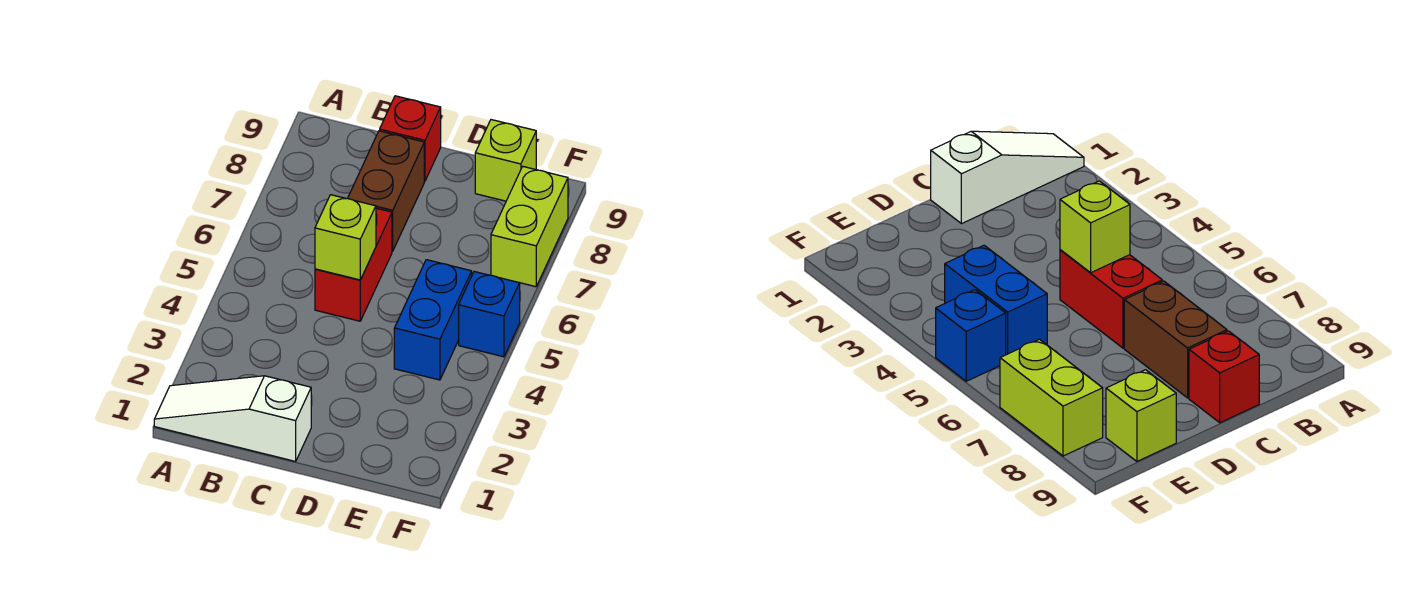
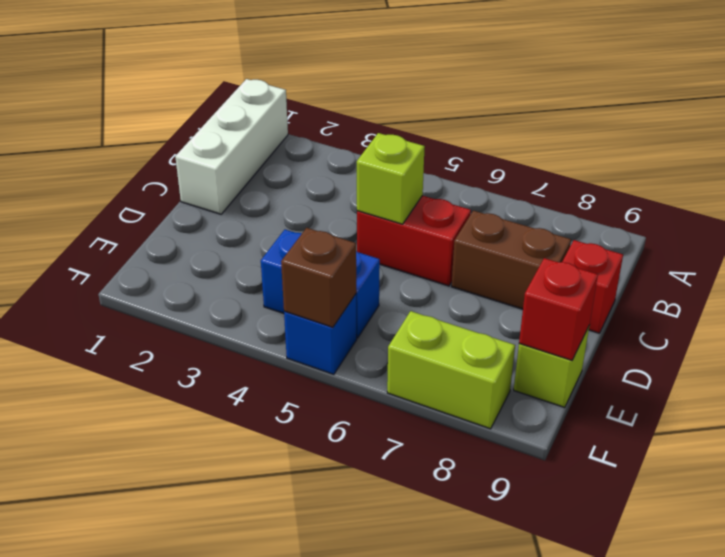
white slope A1:C1 level 1 top C -> white brick A1:C1 level 1
none -> red brick E9 level 2
none -> brown brick F5 level 2

